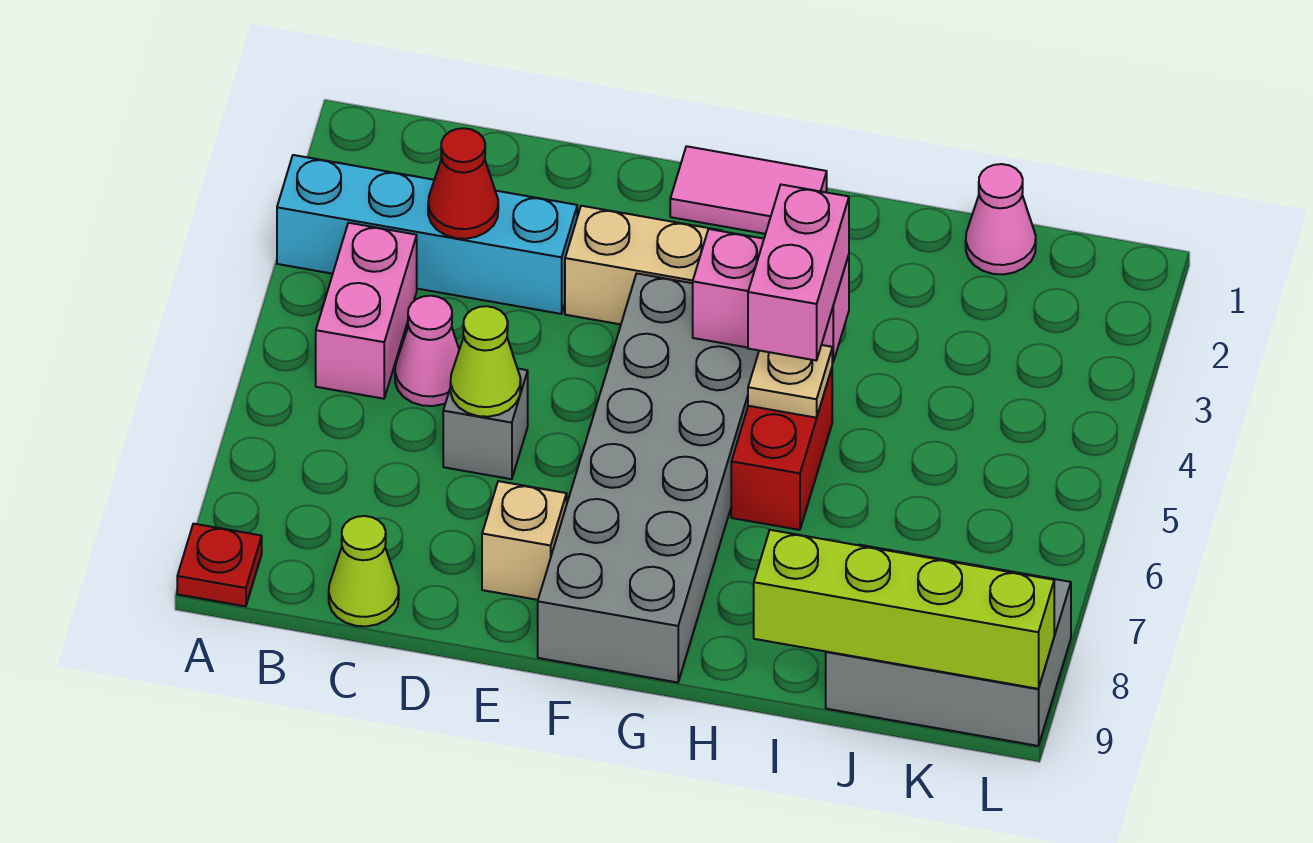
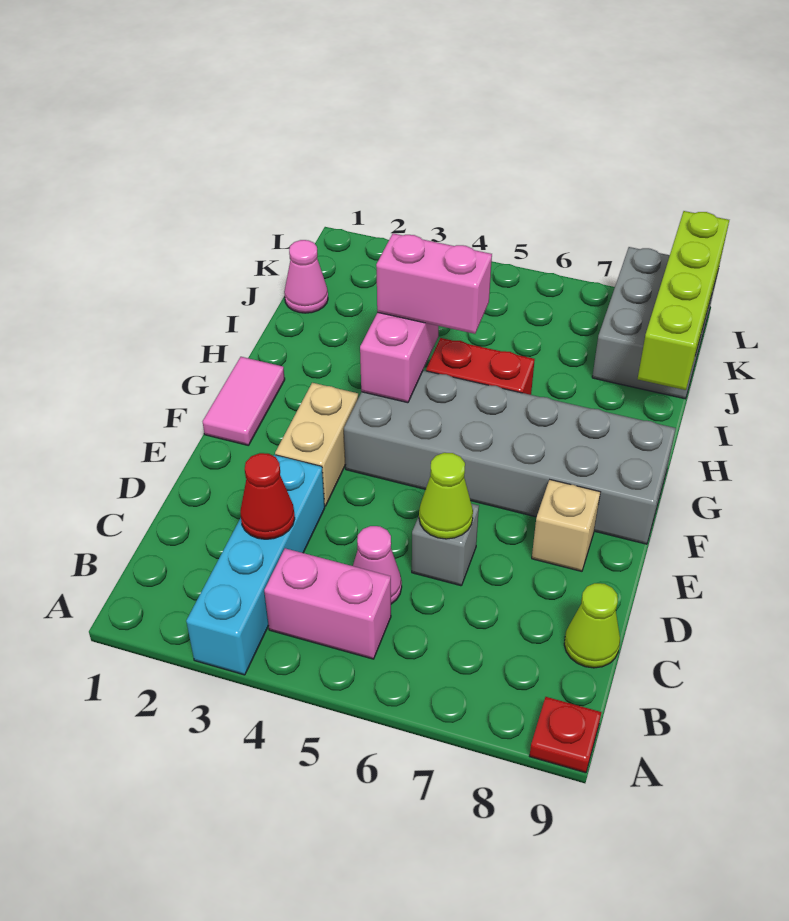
tan plate H5 level 2 -> none

